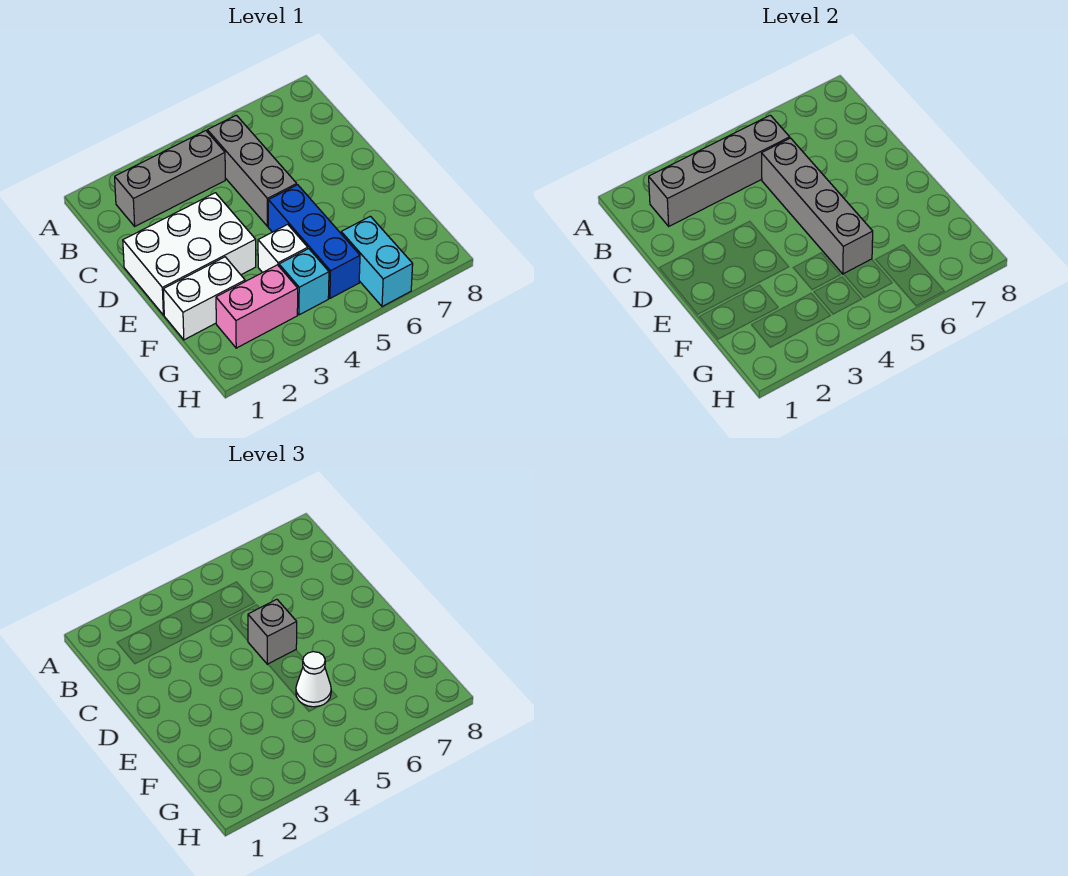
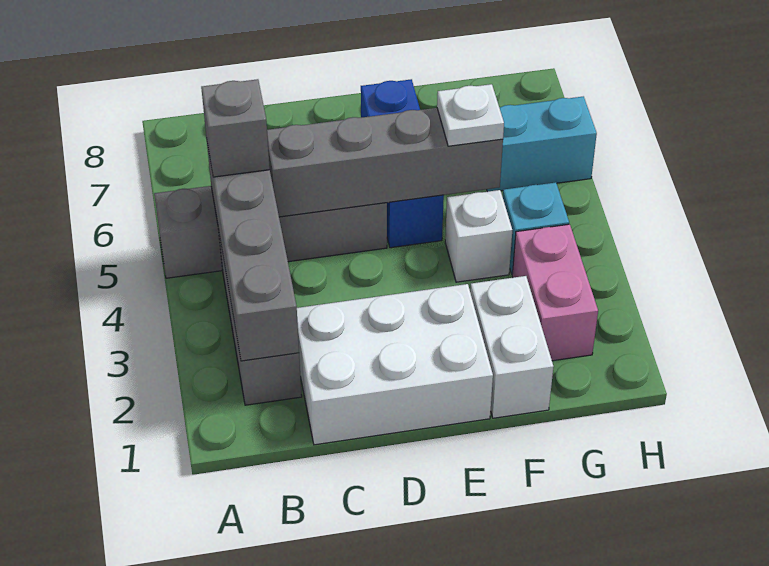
grey brick B5:D5 level 1 -> grey brick A5:D5 level 1
white brick D1:E3 level 1 -> white brick C1:E2 level 1
grey brick D5 level 3 -> grey brick B5 level 3
blue brick E5:G5 level 1 -> blue brick E5:E7 level 1
white cone F5 level 3 -> white plate F5 level 3

